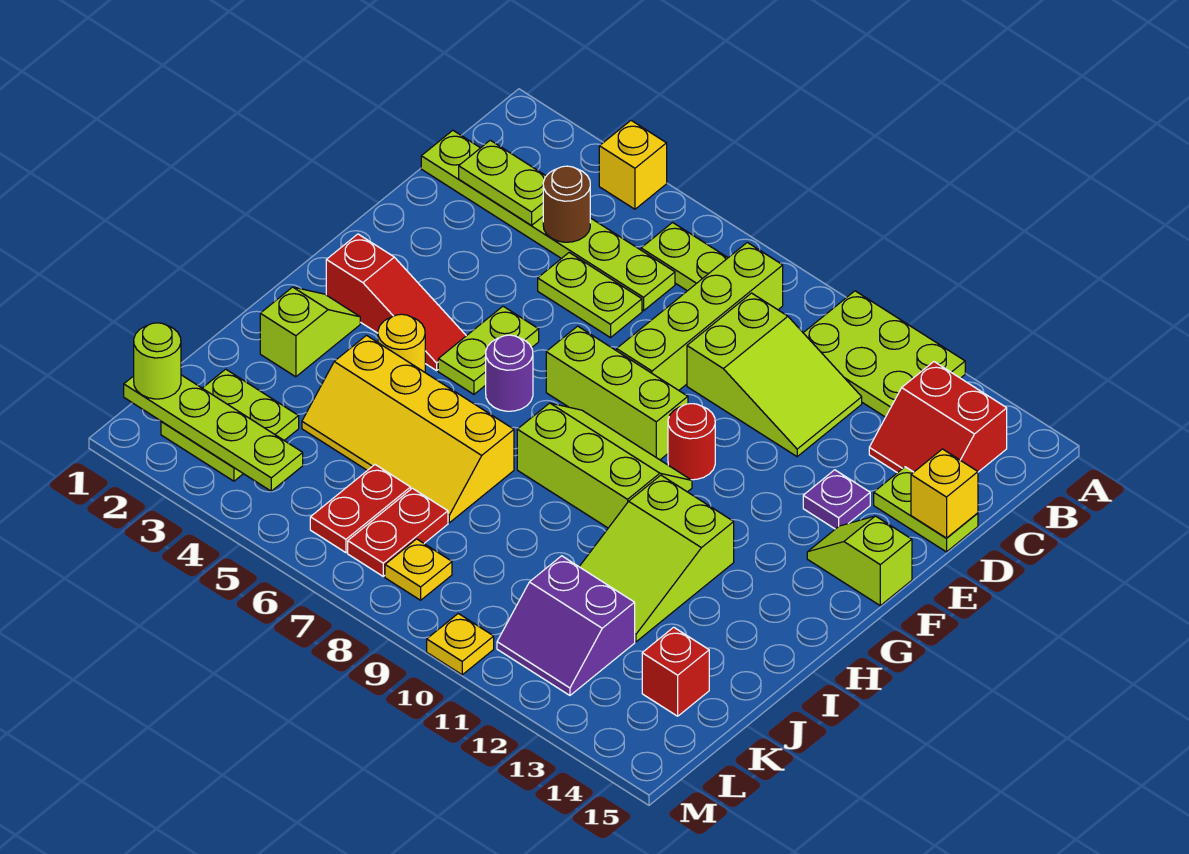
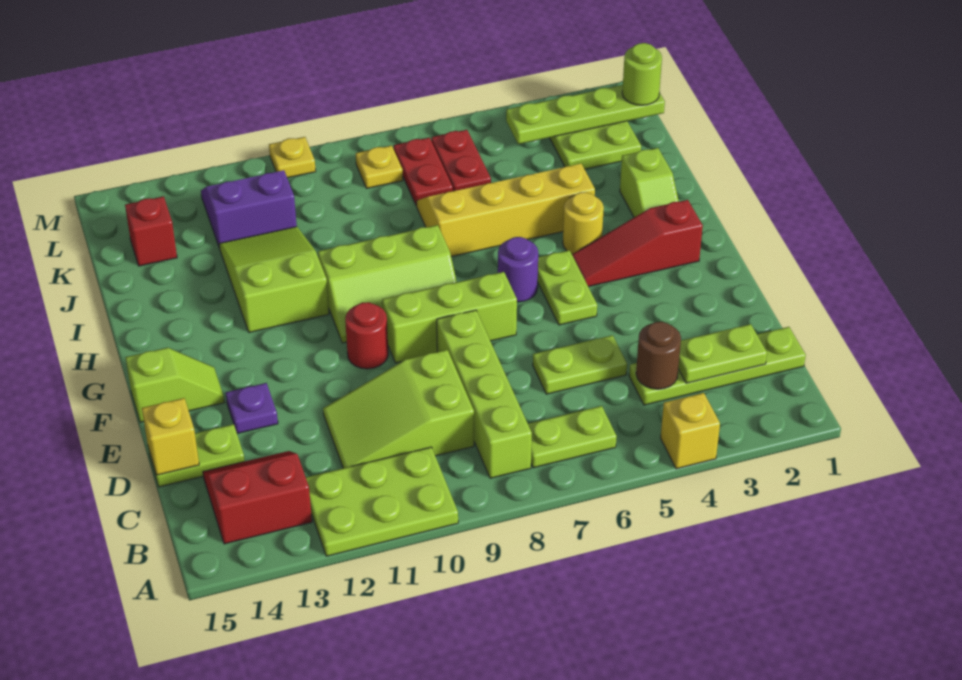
lime plate C1:C6 level 1 -> lime plate C1:C4 level 1

